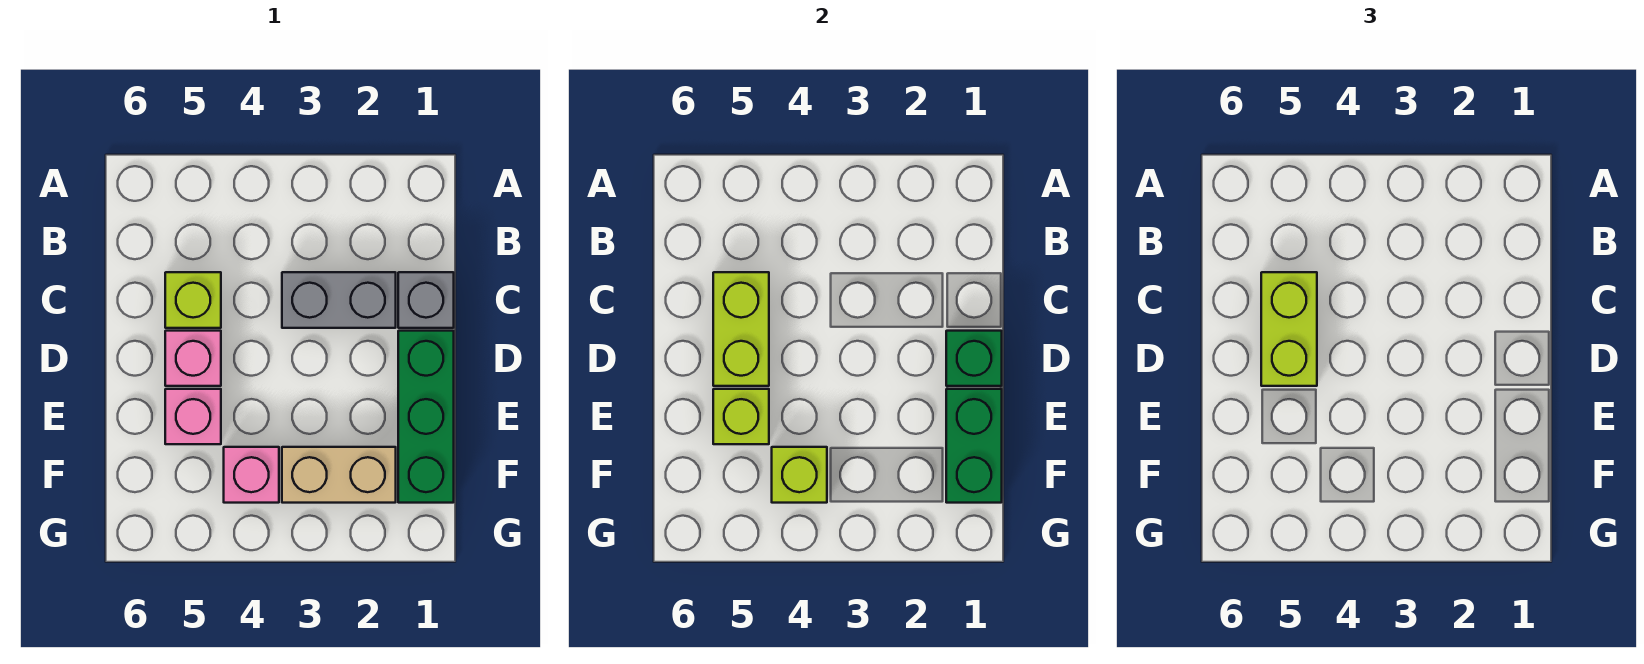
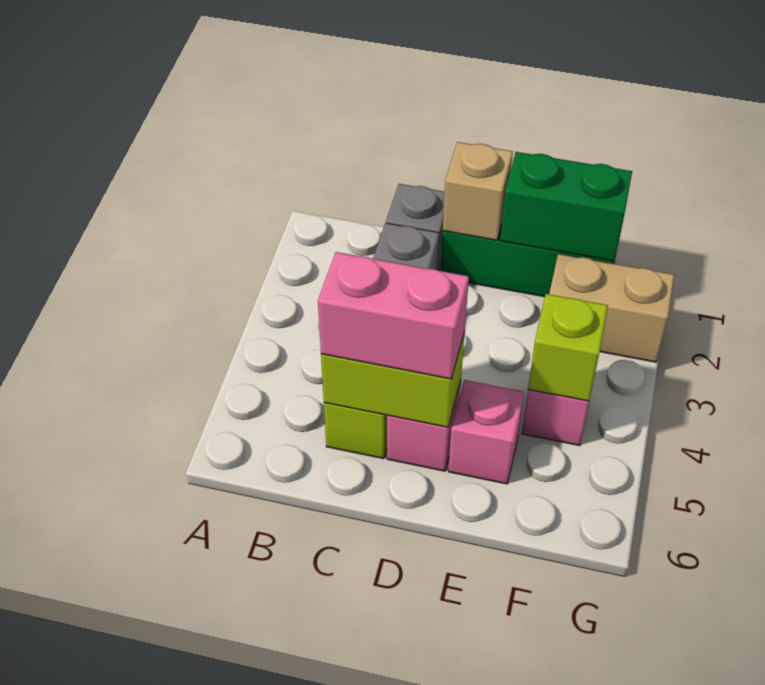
lime brick C5:D5 level 3 -> pink brick C5:D5 level 3
green brick D1 level 2 -> tan brick D1 level 2
lime brick E5 level 2 -> none
tan brick F2:F3 level 1 -> tan brick F2:G2 level 1

